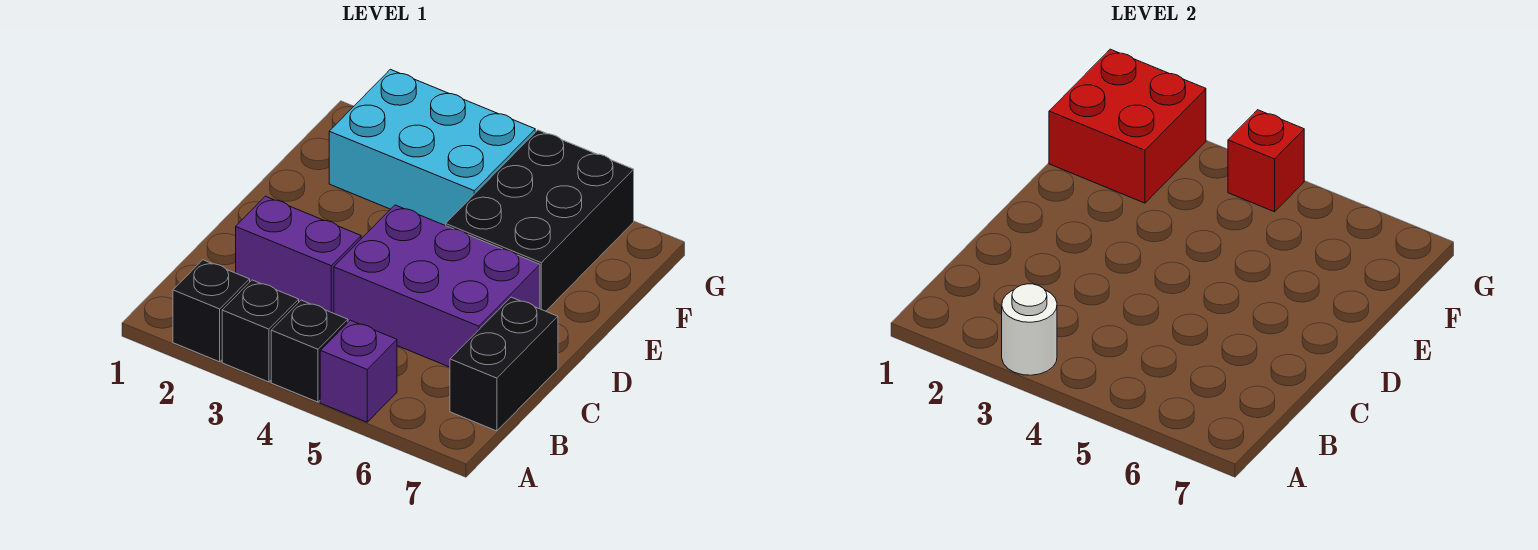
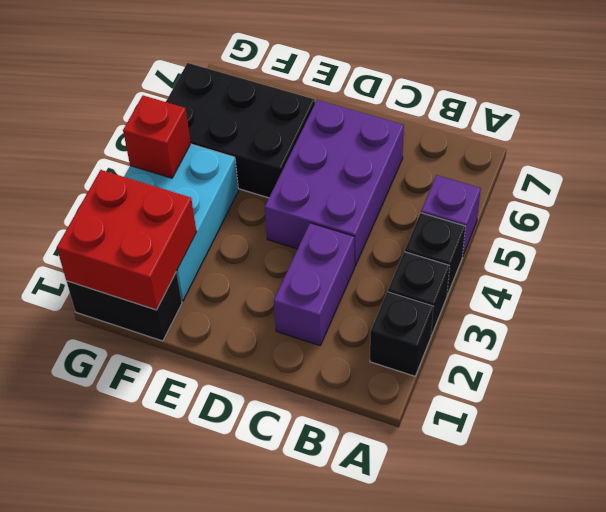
white round brick A3 level 2 -> none
black brick B7:C7 level 1 -> black brick F1:G1 level 1

